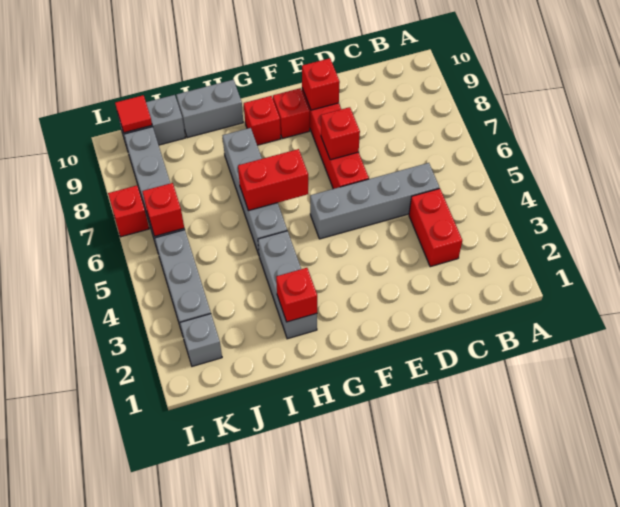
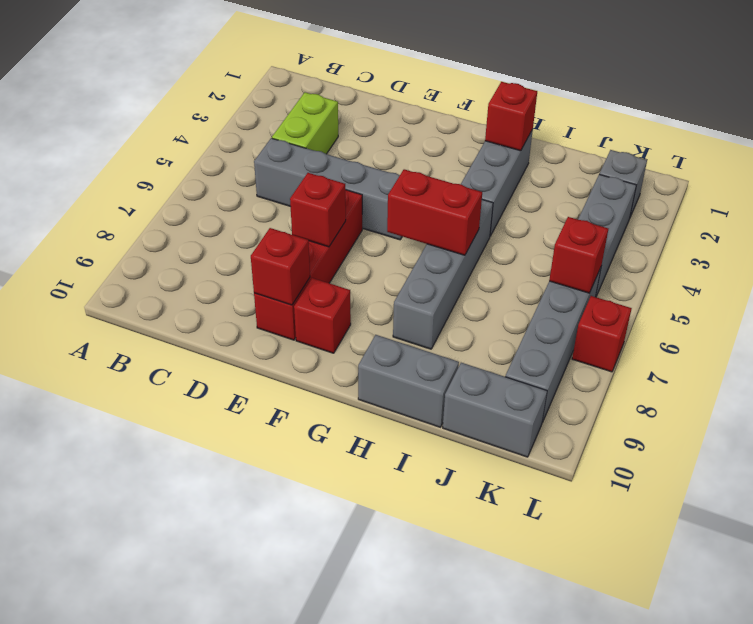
red brick C3:C4 level 1 -> lime brick C3:C4 level 1
red brick G9 level 1 -> none
red tile K10 level 2 -> none

